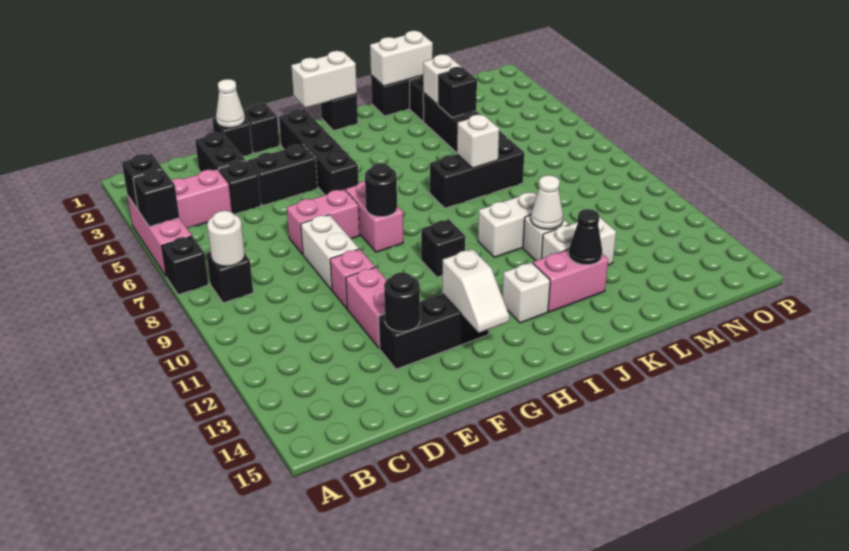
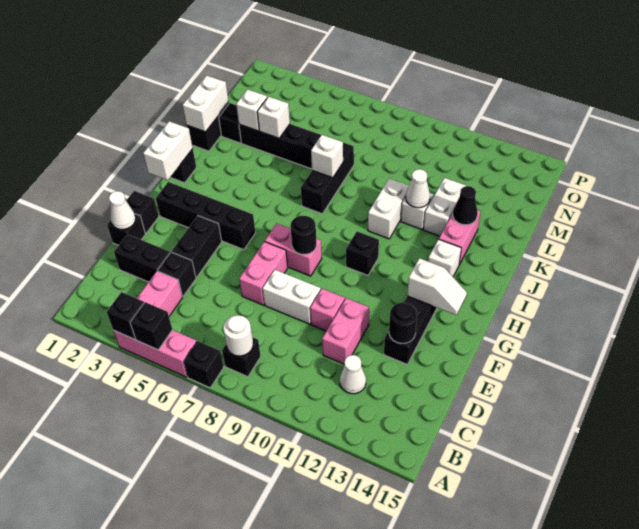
none -> white cone C12 level 1
pink brick E11:E12 level 1 -> pink brick D11:E11 level 1
black brick L4 level 2 -> white brick L4 level 2

